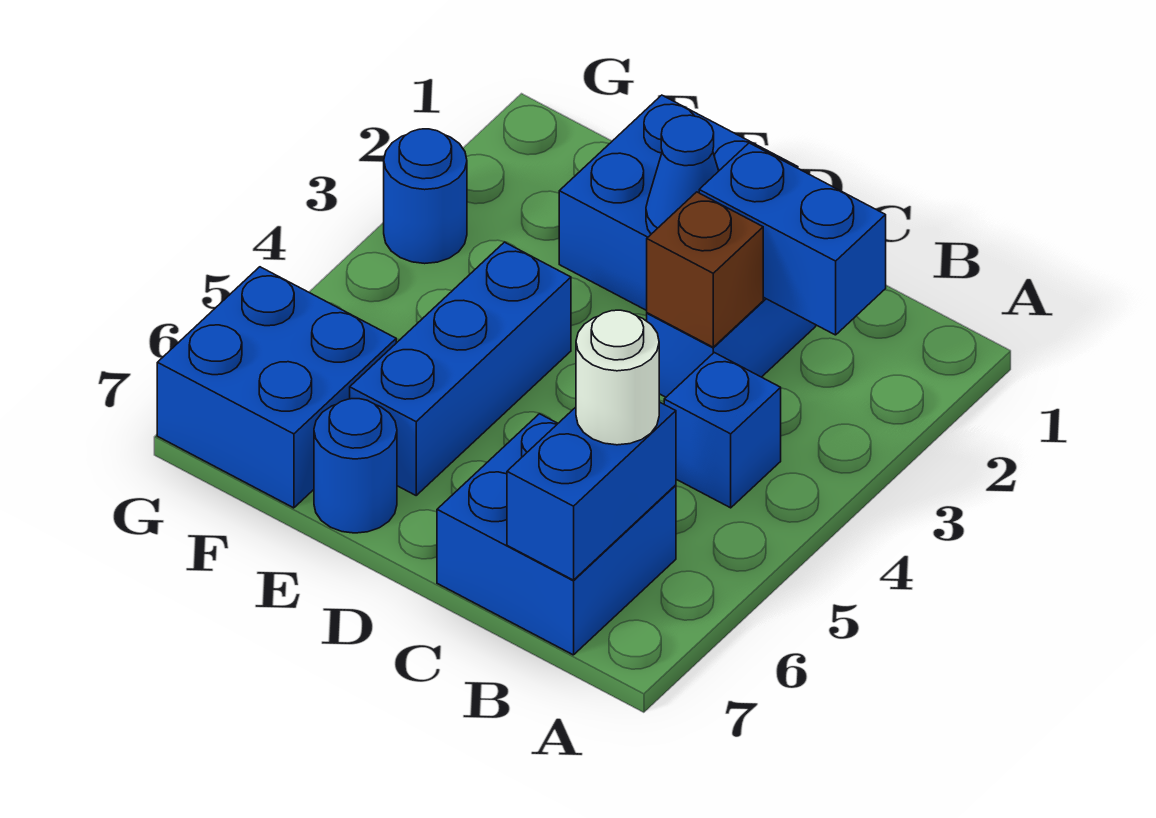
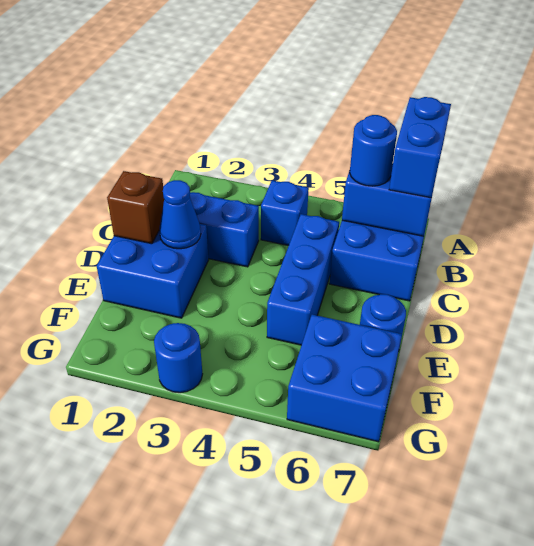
blue brick B2:C2 level 2 -> blue brick A7:B7 level 3
white round brick B6 level 3 -> blue round brick B6 level 3
brown brick C3 level 2 -> brown brick D1 level 2
blue brick E4:E6 level 1 -> blue brick C5:E5 level 1

